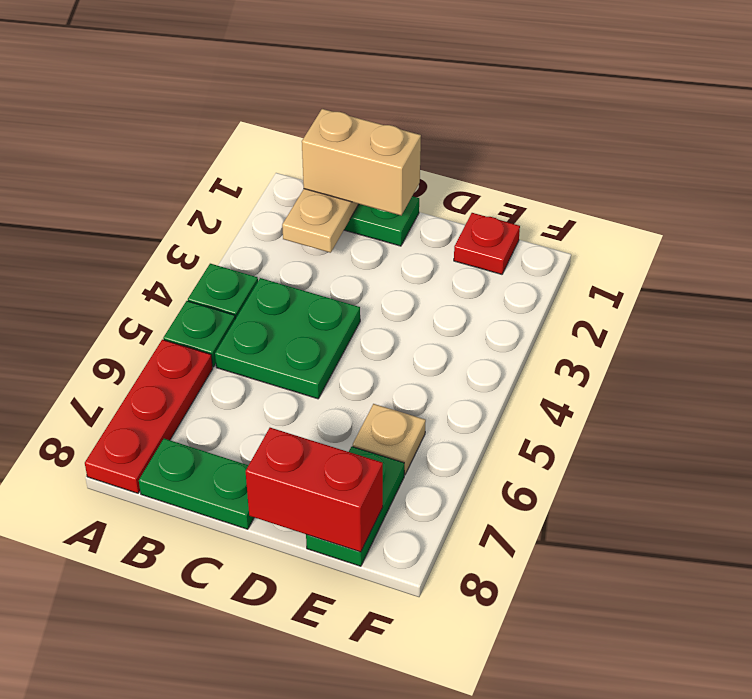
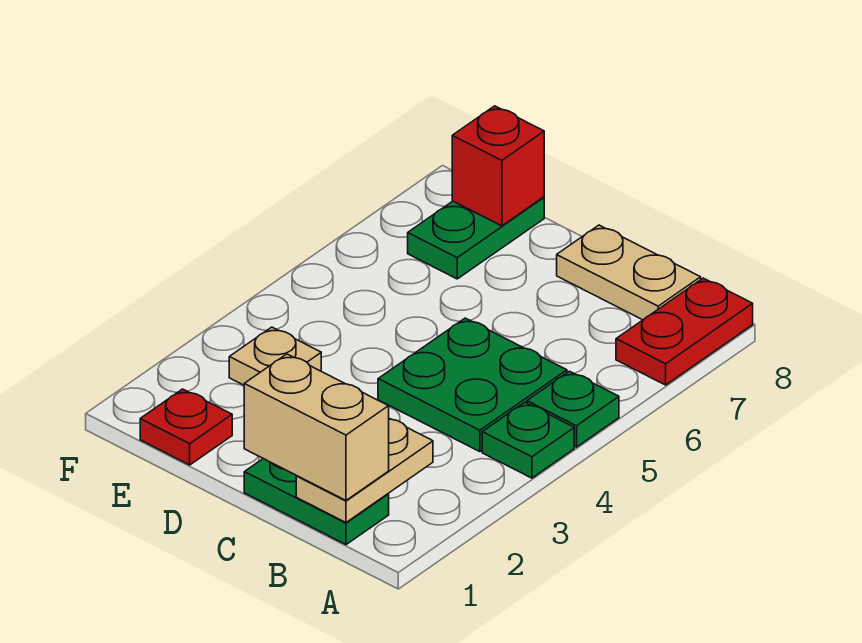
red plate A6:A8 level 1 -> red plate A7:A8 level 1
green plate B8:C8 level 1 -> tan plate B8:C8 level 1
red brick D8:E8 level 2 -> red brick E8 level 2
tan plate E6 level 1 -> tan plate E3 level 1

